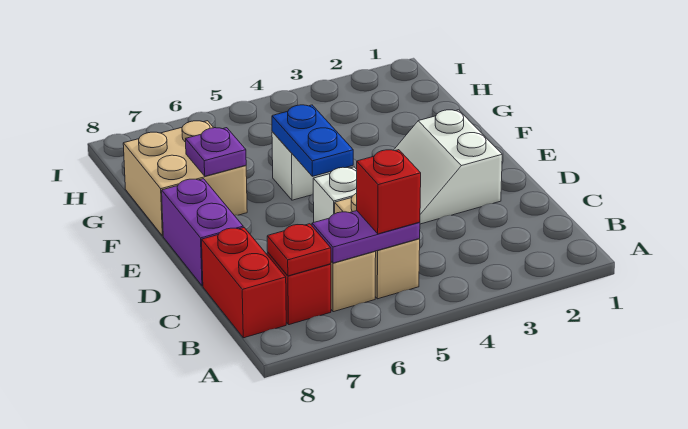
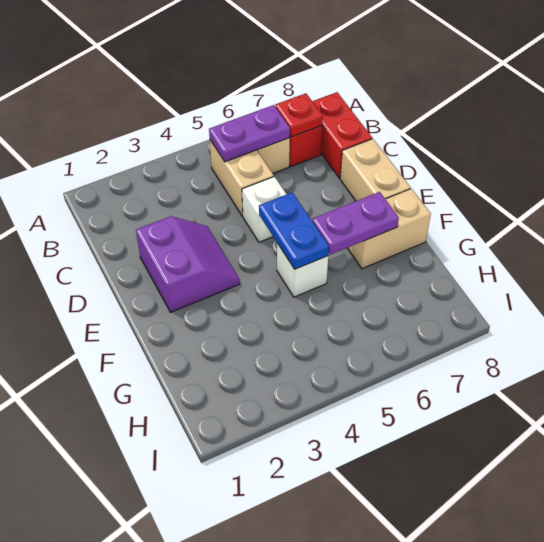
red brick B5 level 3 -> none
white slope D2:E3 level 1 top 2 -> purple slope D2:E3 level 1 top 2
purple brick D8:E8 level 1 -> tan brick D8:E8 level 1
tan brick F7:G8 level 1 -> tan brick F7:F8 level 1
purple plate F7 level 2 -> purple plate F6:F7 level 2

